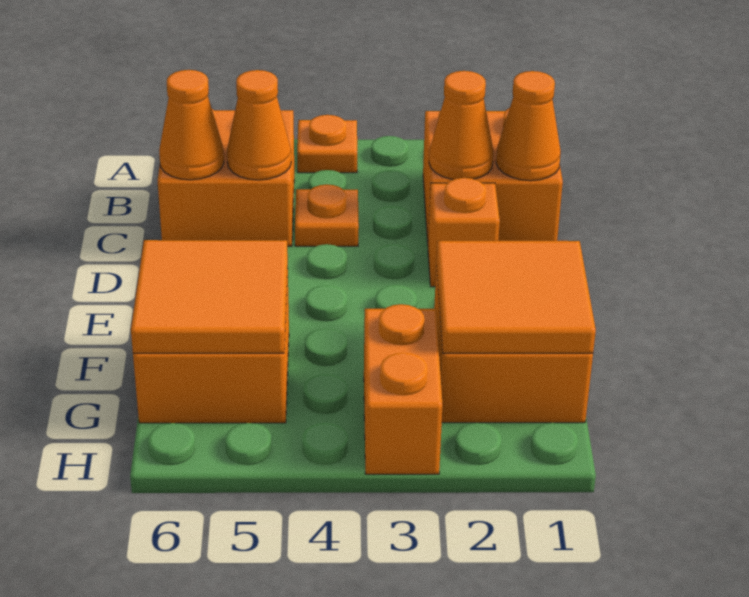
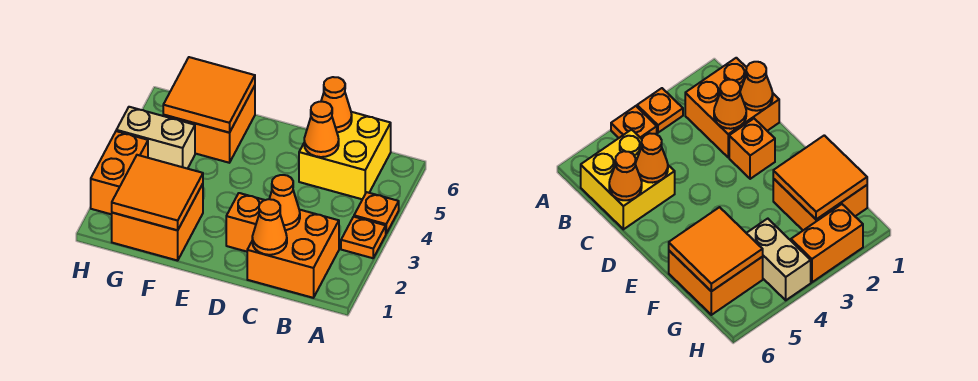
orange brick B5:C6 level 1 -> yellow brick B5:C6 level 1
orange plate C4 level 1 -> orange plate A3 level 1
orange brick G3:H3 level 1 -> orange brick H2:H3 level 1
none -> tan brick G4:H4 level 1

